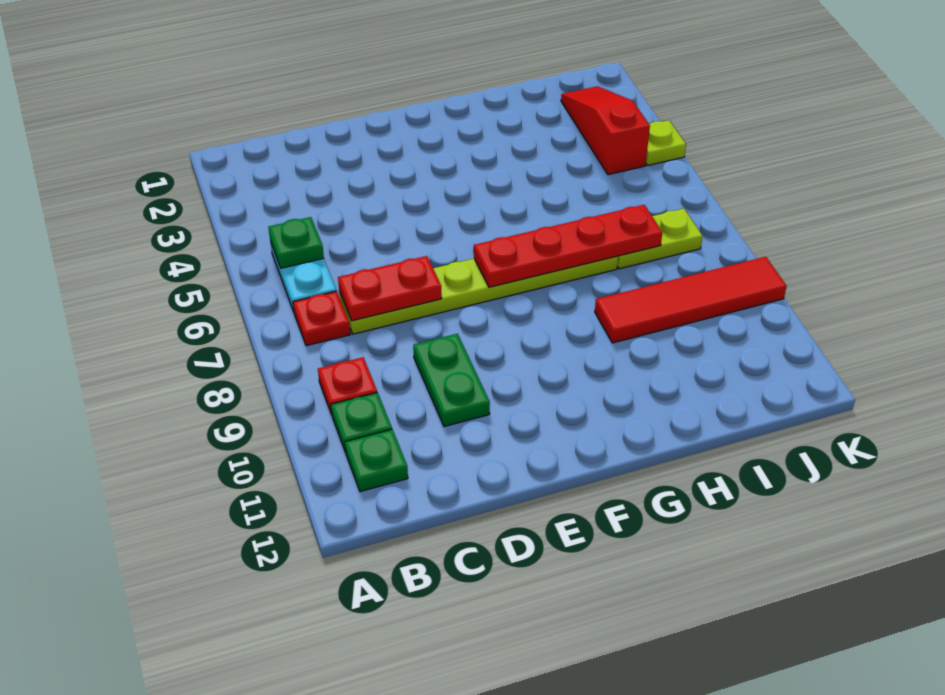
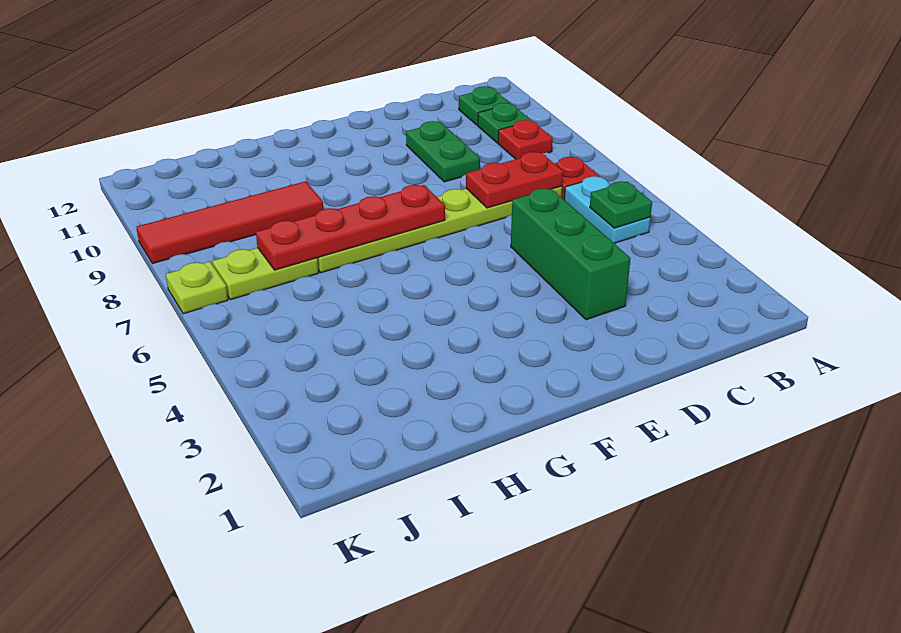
none -> green brick D3:D5 level 1
red slope J2:J4 level 1 top 4 -> none
lime plate K4 level 1 -> lime plate K7 level 1

